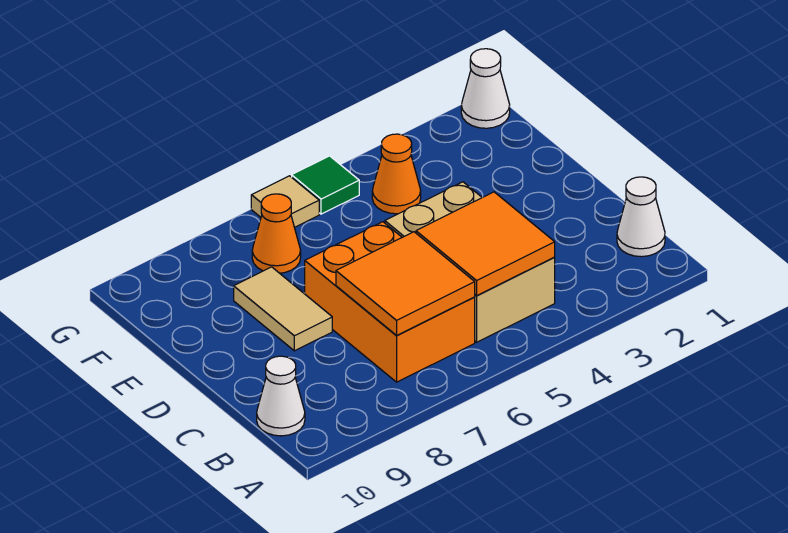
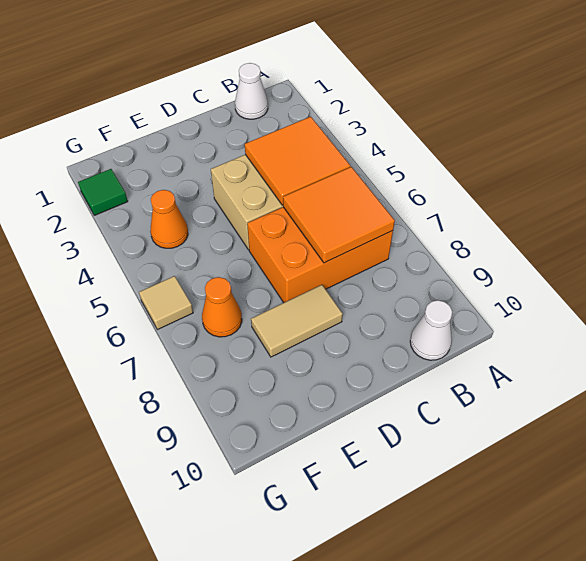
white cone G1 level 1 -> none
green tile G5 level 1 -> green tile G2 level 1

